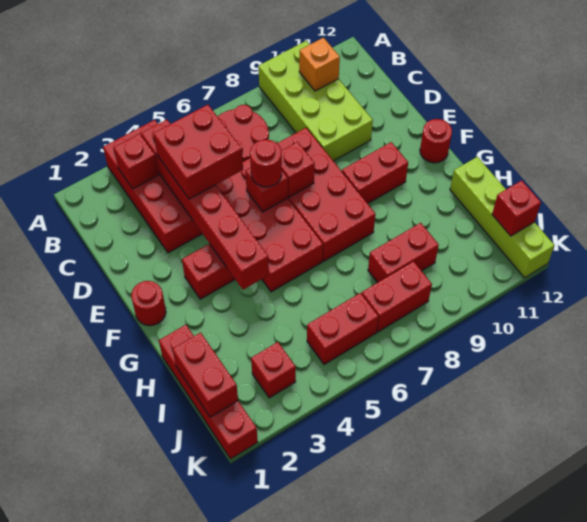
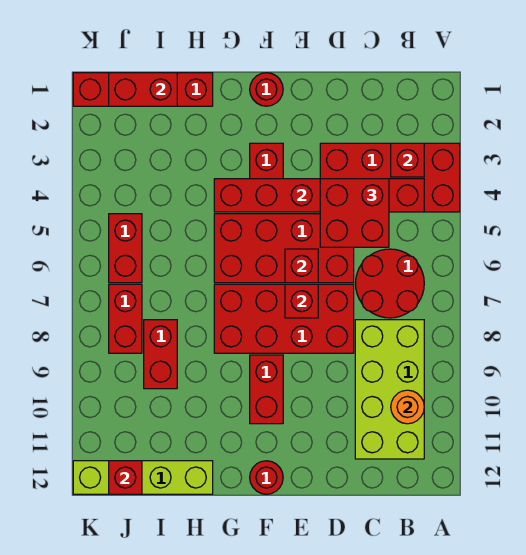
lime brick A9:D10 level 1 -> lime brick B8:C11 level 1
orange brick B10 level 2 -> orange round brick B10 level 2
red round brick E6 level 3 -> none
red brick J3 level 1 -> none

